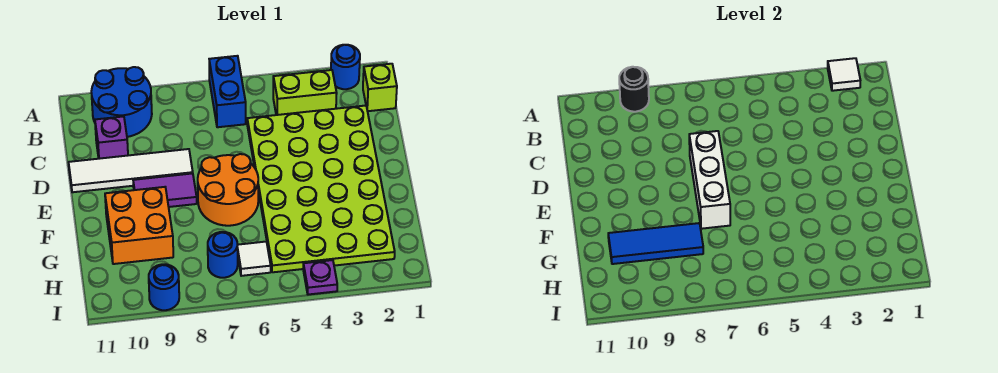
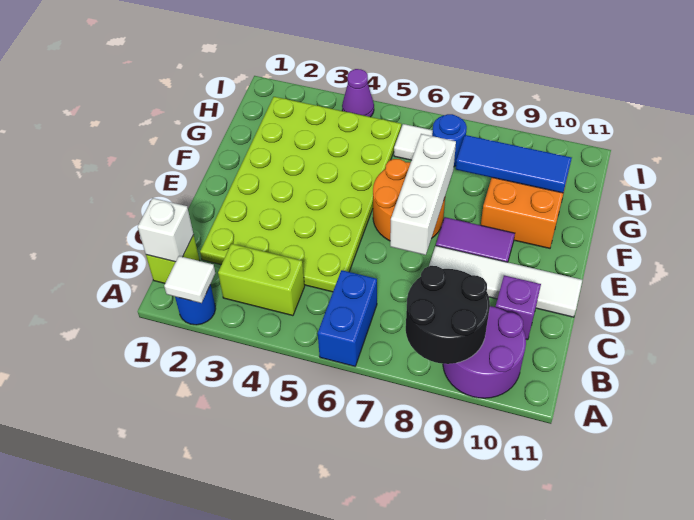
blue round brick A9:B10 level 1 -> purple round brick A9:B10 level 1
black round brick A9 level 2 -> black round brick A8:B9 level 2
none -> white brick B1 level 2
purple plate I4 level 1 -> purple cone I4 level 1
blue round brick I9 level 1 -> none

